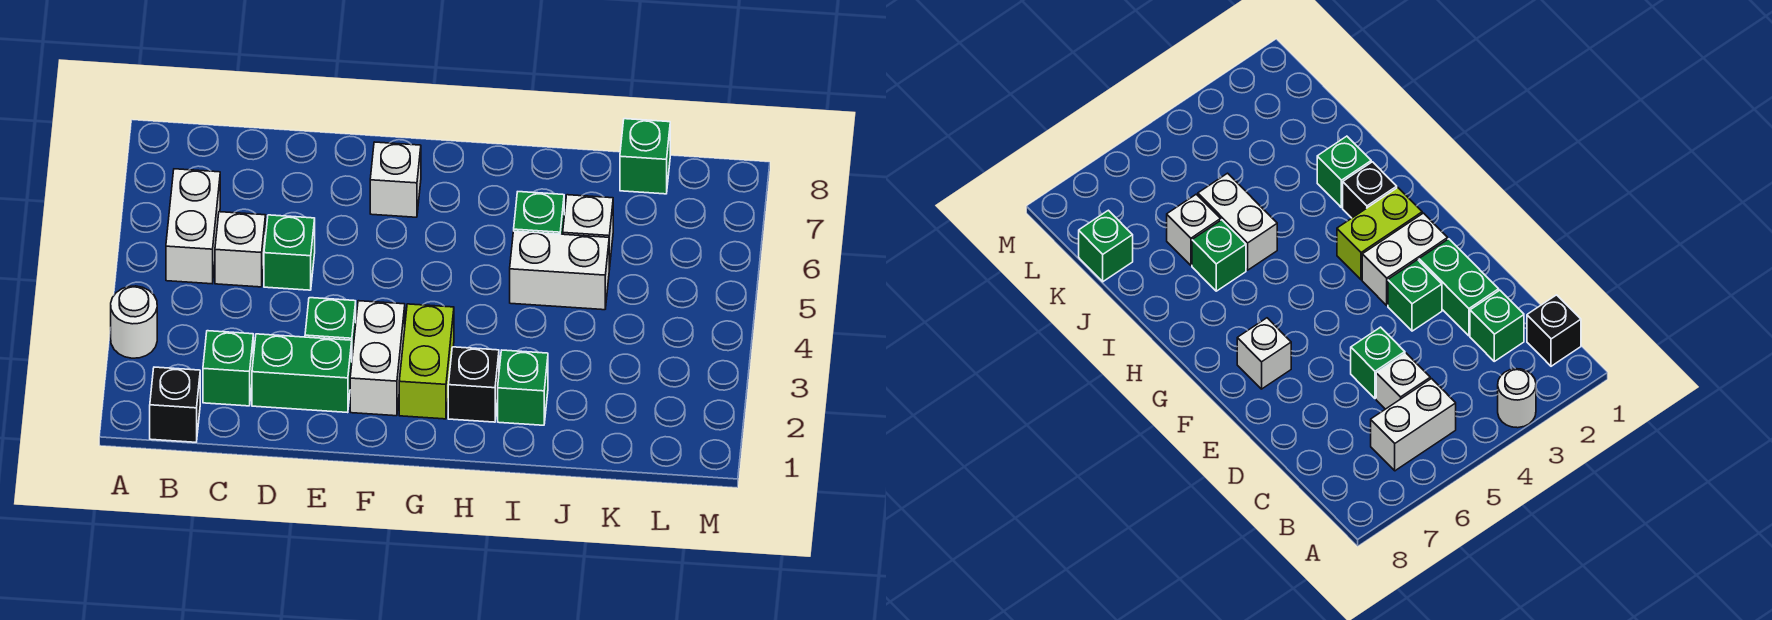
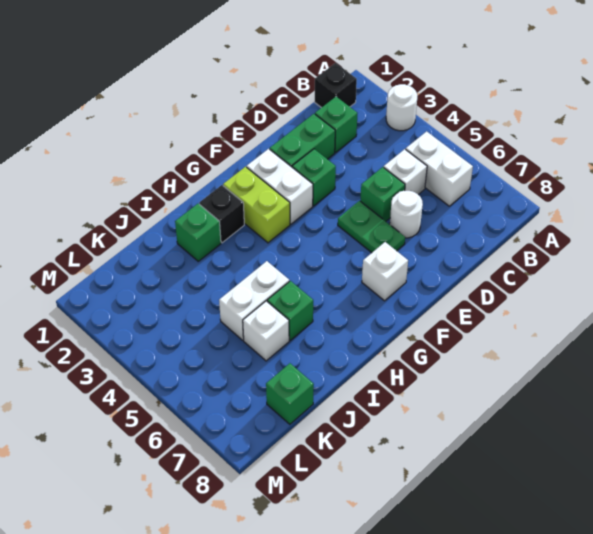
none -> white round brick D6 level 1
none -> green plate E5:E6 level 1

